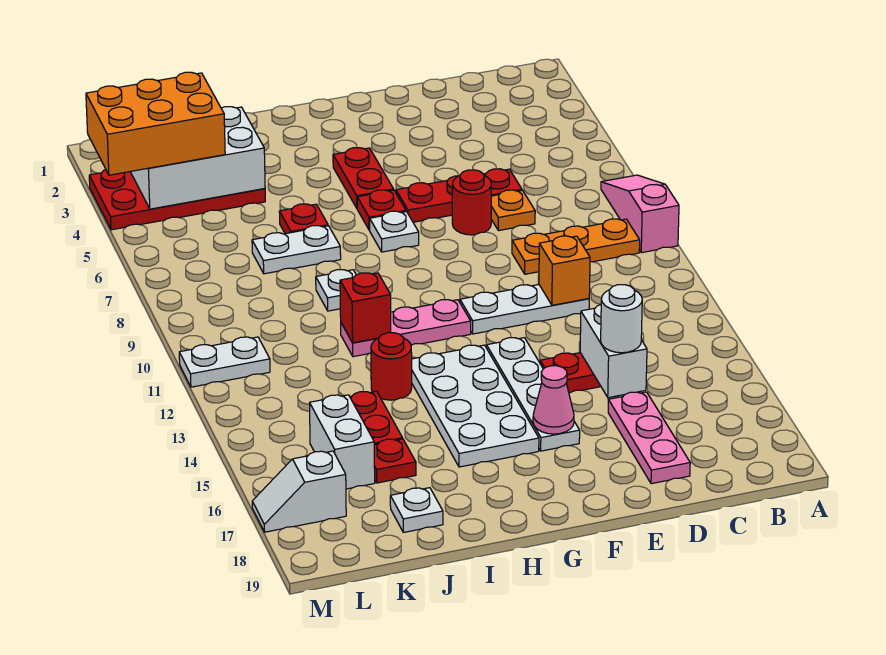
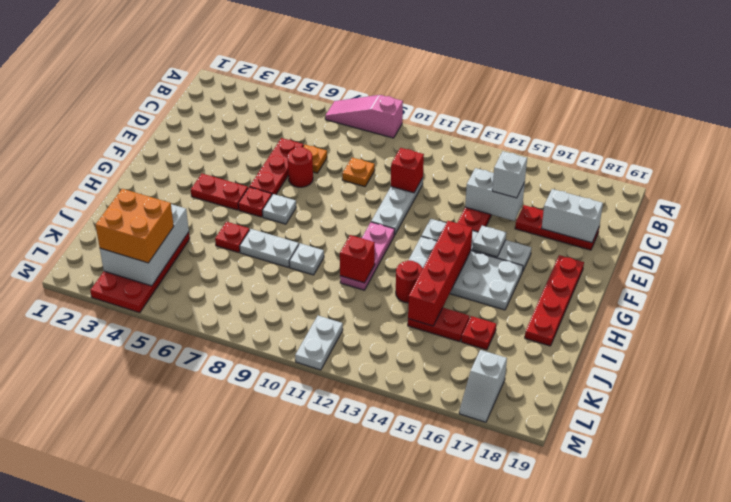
orange plate B9:D9 level 1 -> orange plate D9 level 1
orange brick D11 level 2 -> red brick D11 level 2
white round brick D15 level 3 -> white brick D15 level 3
pink plate D16:D18 level 1 -> red plate D16:D18 level 1
pink cone F16 level 2 -> none
none -> red plate F18:I18 level 1
none -> red brick G14:J14 level 2
white plate I7:J7 level 1 -> white plate I7:I8 level 1
white plate J18 level 1 -> white plate F15 level 2
orange brick K3:M4 level 3 -> orange brick K3:L4 level 3
white brick K15:K16 level 1 -> white brick D17:D18 level 2

